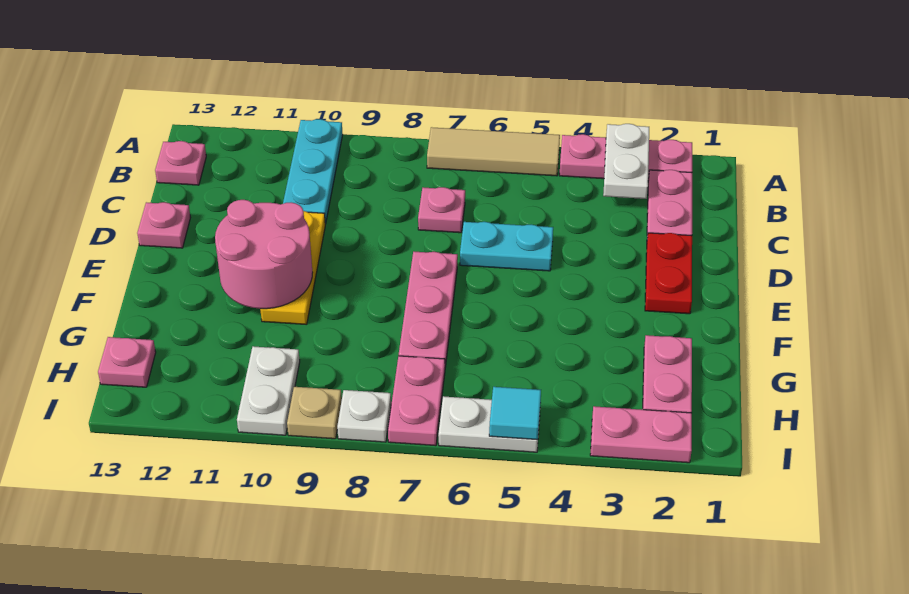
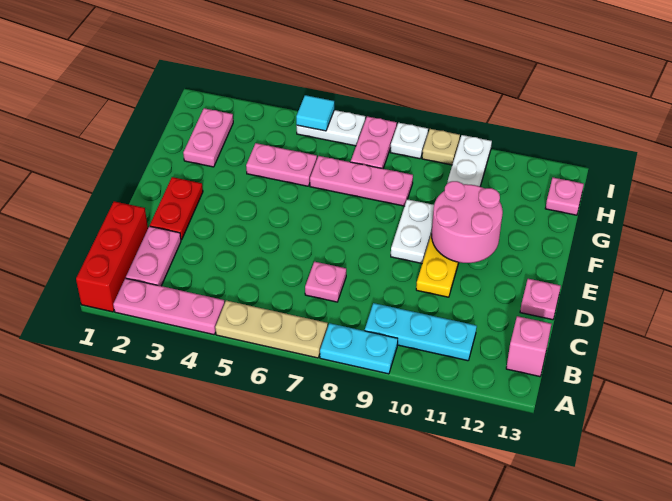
none -> red brick A1:C1 level 1
white plate A3:B3 level 2 -> white plate E9:F9 level 1
tan tile A5:A7 level 1 -> tan plate A5:A7 level 1
cyan plate A10:C10 level 1 -> cyan plate B9:B11 level 1
pink plate B13 level 1 -> pink brick B13 level 1
cyan plate D5:D6 level 1 -> cyan plate A8:A9 level 1
pink plate E7:G7 level 1 -> pink plate G6:G8 level 1
pink plate I2:I3 level 1 -> pink plate G4:G5 level 1

